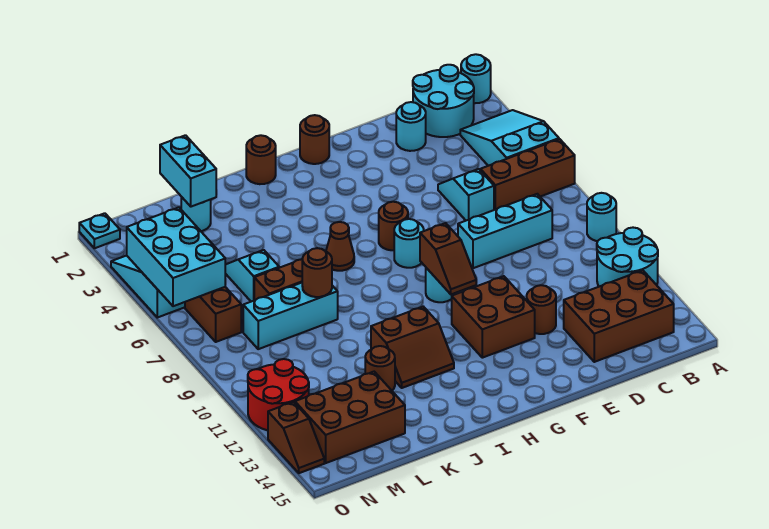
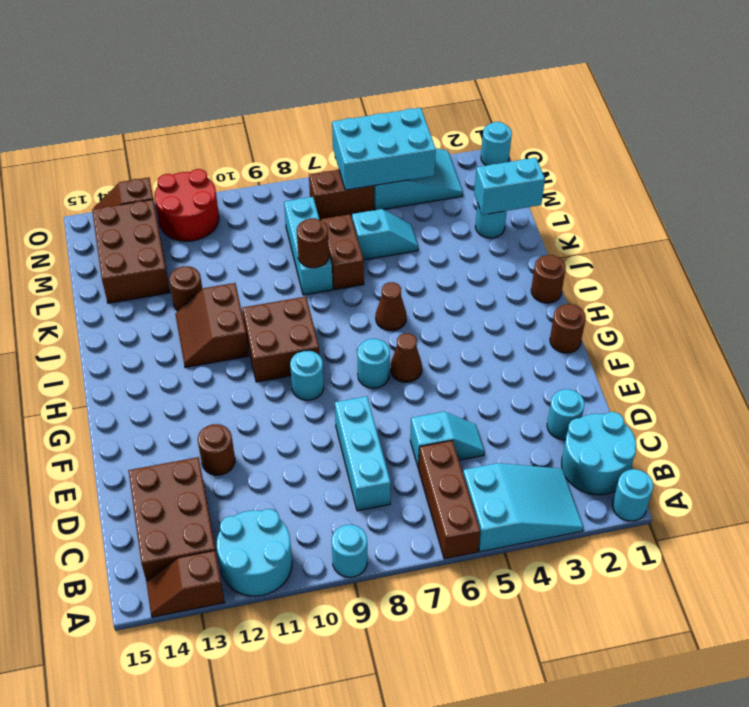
brown brick F11:G12 level 1 -> brown brick H9:I10 level 1
brown round brick G6 level 1 -> brown cone G6 level 1
brown slope G9:G10 level 2 top 9 -> brown slope A13:A14 level 1 top 13
cyan plate O1 level 1 -> cyan round brick O1 level 1

